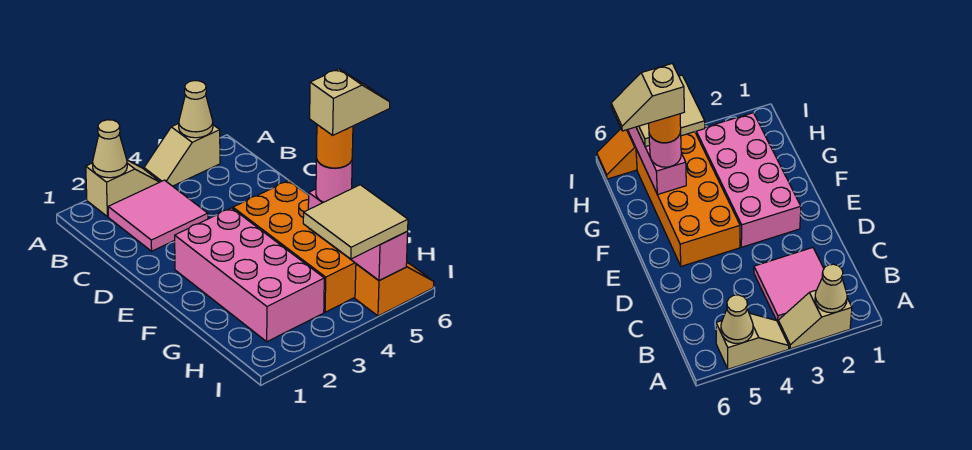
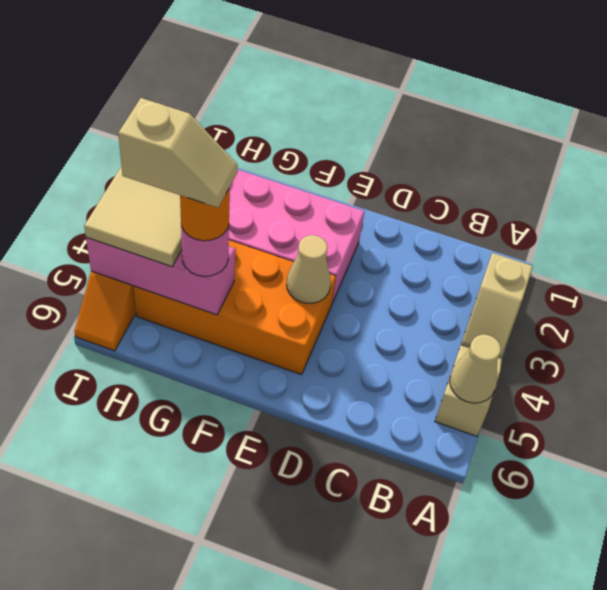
tan cone A2 level 2 -> tan cone E4 level 2
pink tile B2:C3 level 1 -> none
tan slope G5:G6 level 5 top 5 -> tan slope G5:H5 level 5 top H

